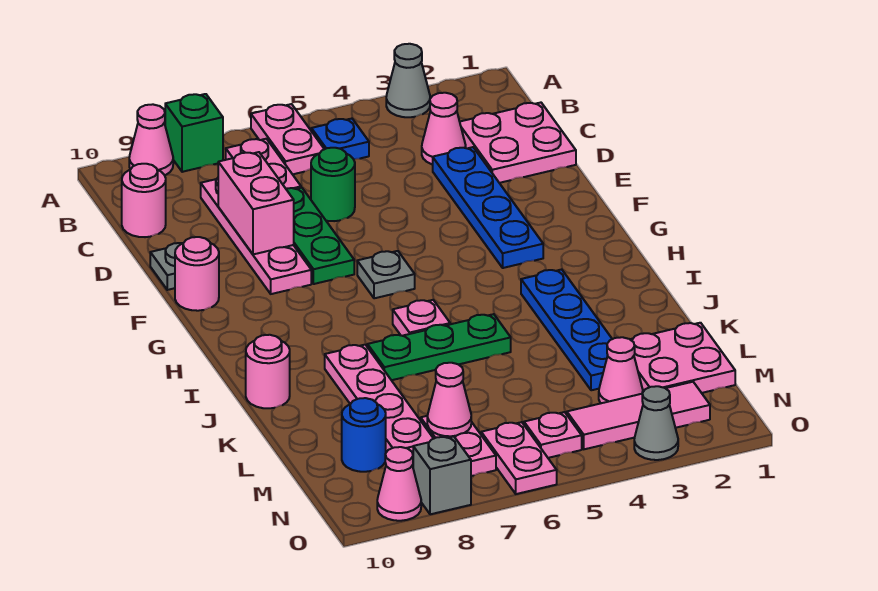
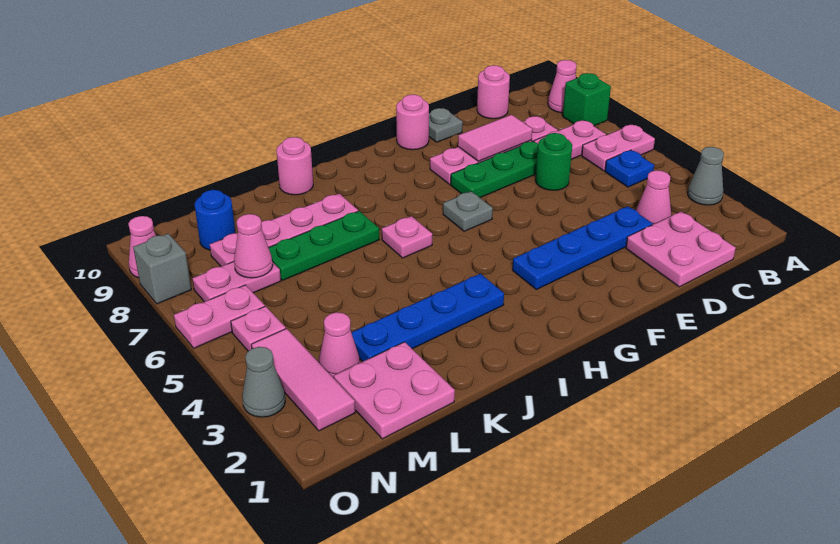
pink brick D8:E8 level 2 -> pink tile D8:E8 level 2
green plate J5:J7 level 1 -> green plate J7:L7 level 1

